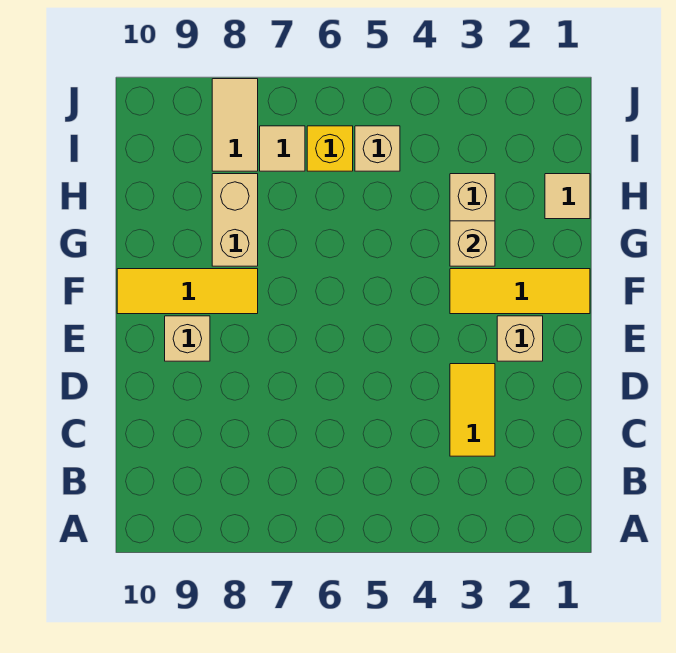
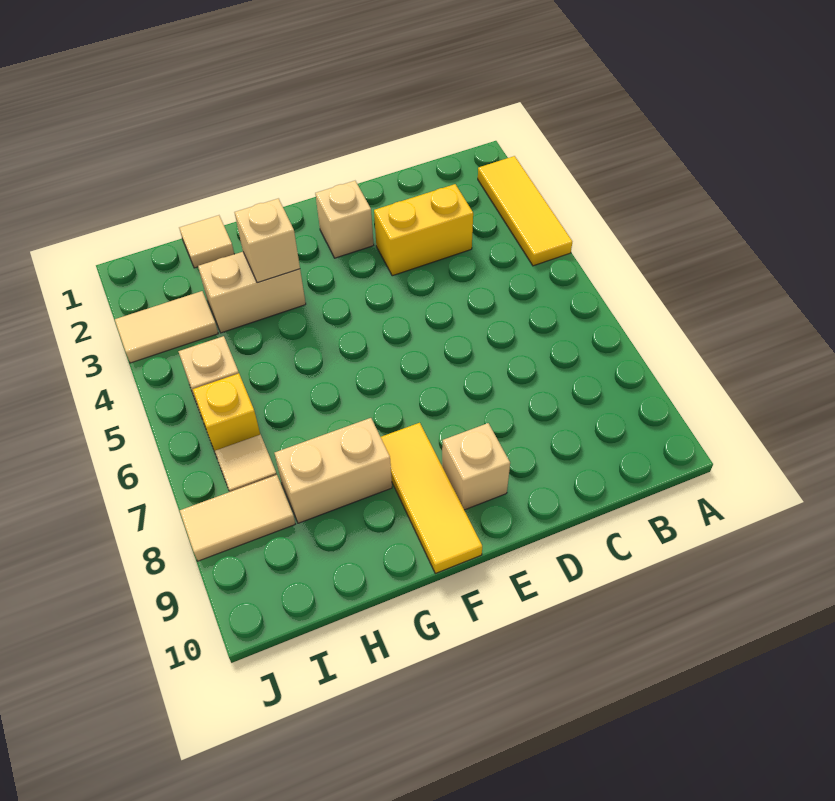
yellow tile C3:D3 level 1 -> yellow brick C3:D3 level 1
yellow tile F1:F3 level 1 -> yellow tile A2:A4 level 1
none -> tan tile I3:J3 level 1

